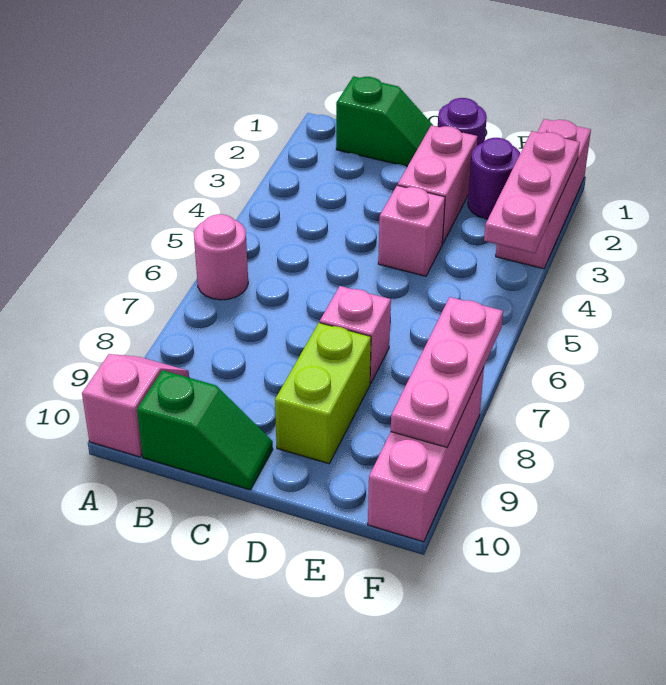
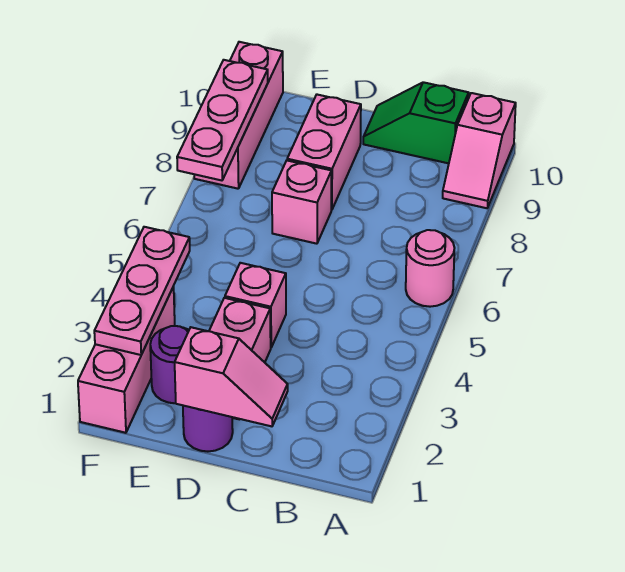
green slope B1:C1 level 1 top B -> none
none -> pink slope C1:D1 level 2 top D
lime brick D8:D9 level 1 -> pink brick D8:D9 level 1

